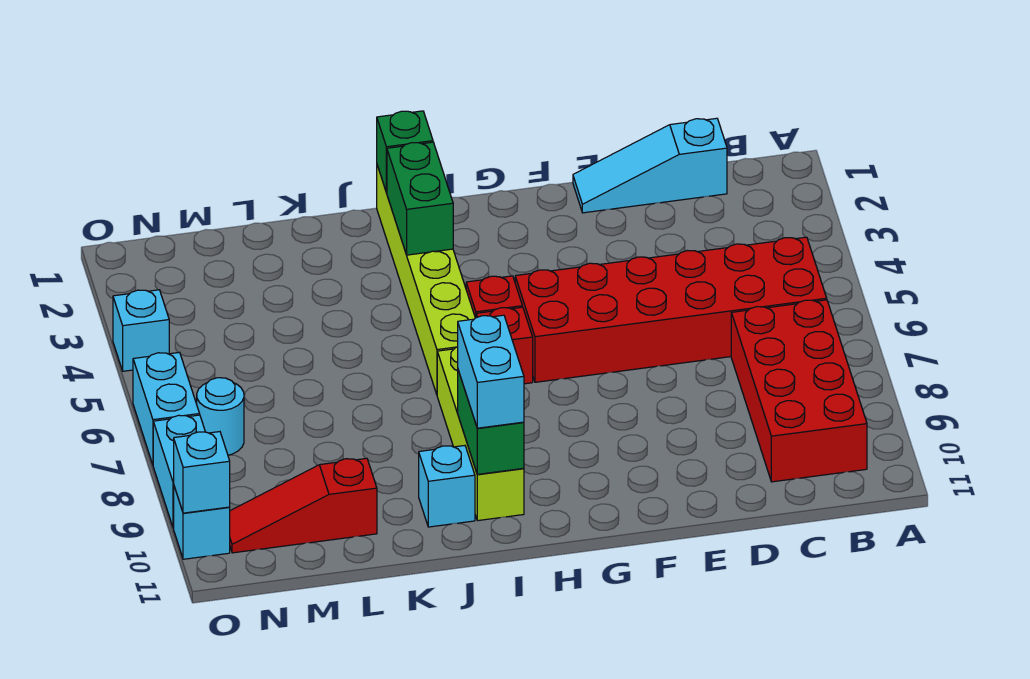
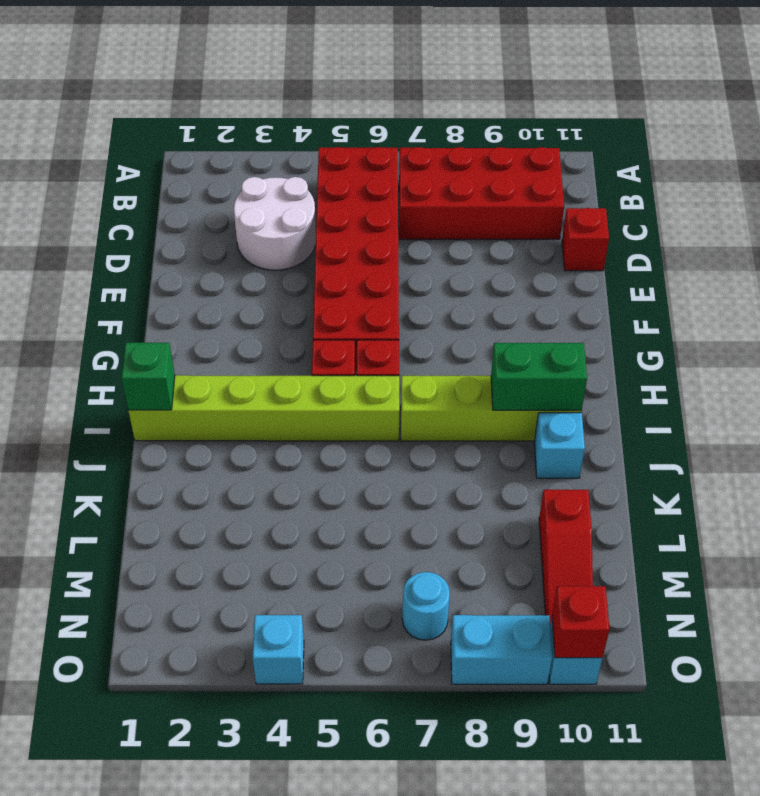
cyan slope C1:E1 level 1 top C -> none
none -> white round brick C3:D4 level 1
none -> red brick D11 level 1
green brick I2:I3 level 2 -> none
cyan brick I9:I10 level 3 -> none
cyan brick O6:O7 level 1 -> none
cyan brick O10 level 2 -> red brick O10 level 2

